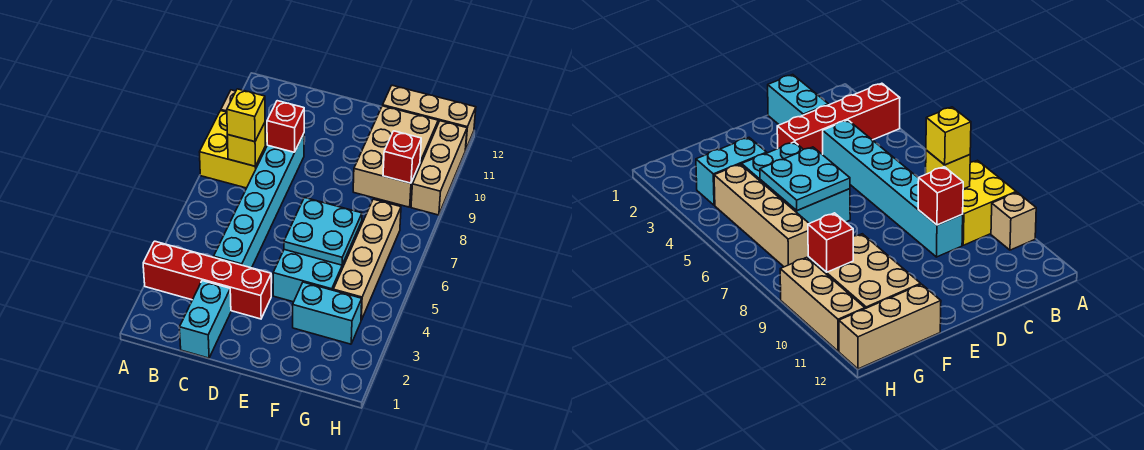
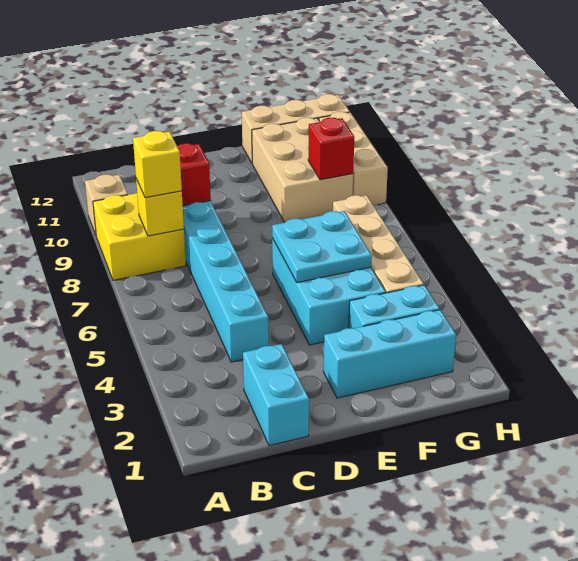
red brick A3:D3 level 1 -> none
none -> cyan brick E2:G2 level 1

